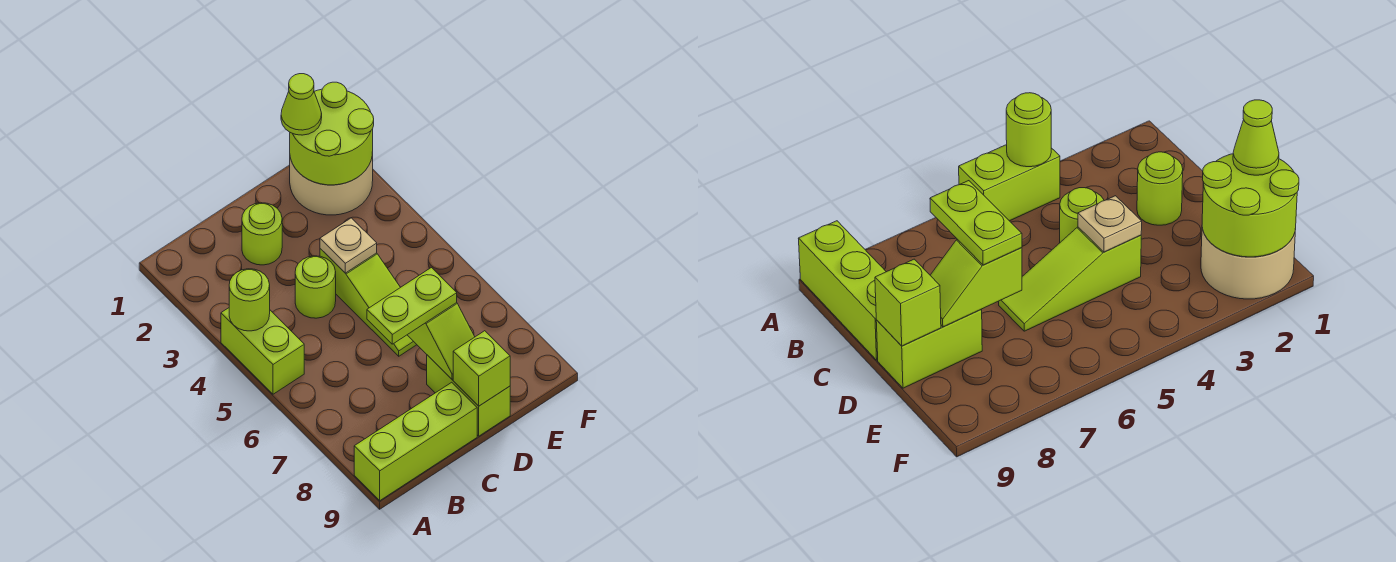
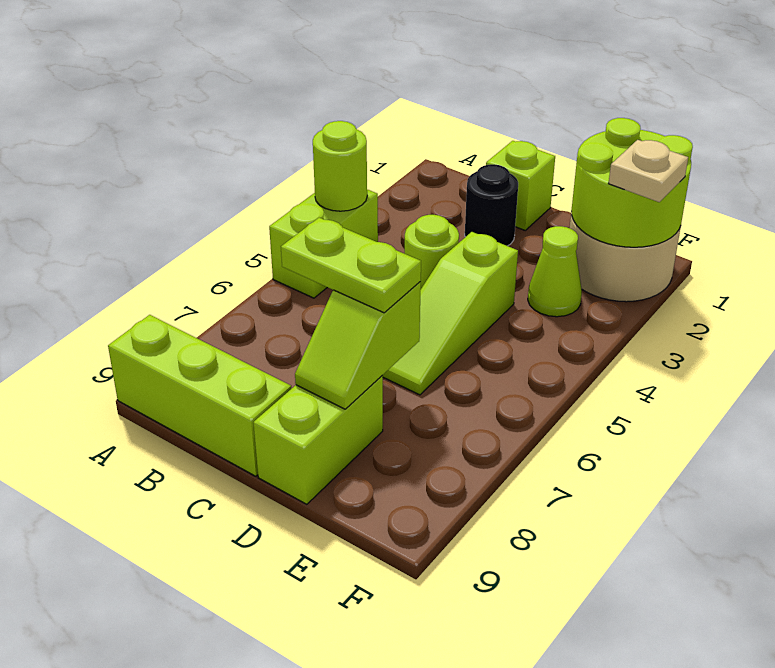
lime round brick C2 level 1 -> black round brick C2 level 1
tan plate D4 level 2 -> tan plate F2 level 3
lime brick D9 level 2 -> lime brick C1 level 1
lime cone E1 level 3 -> lime cone E3 level 1

